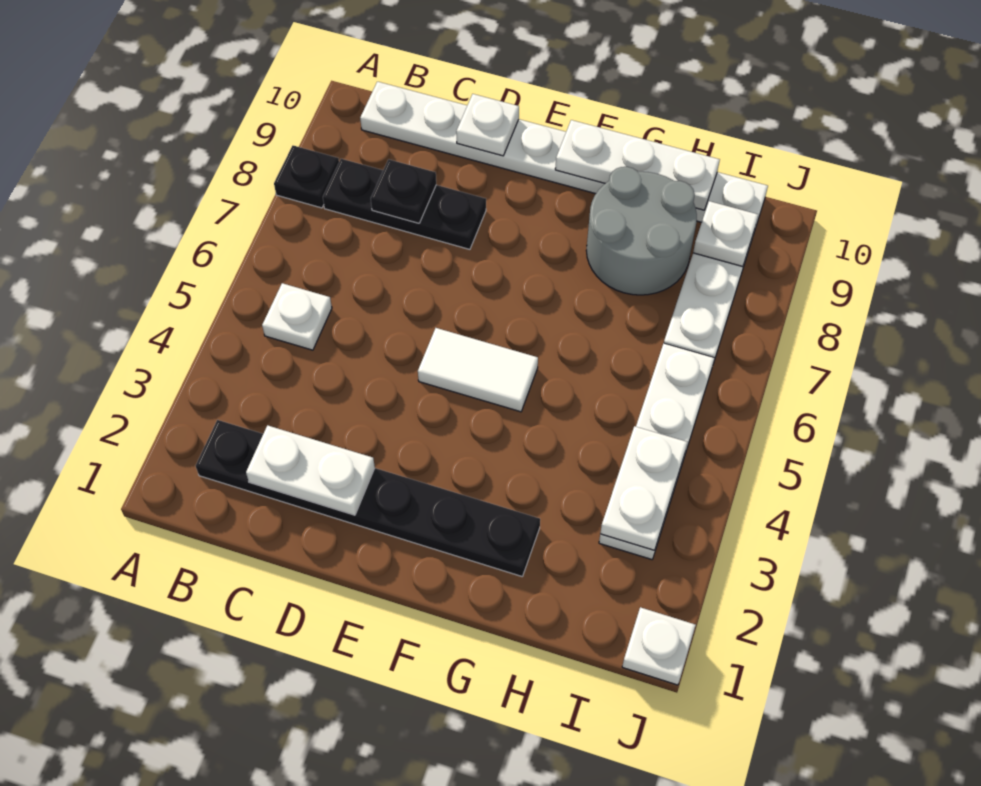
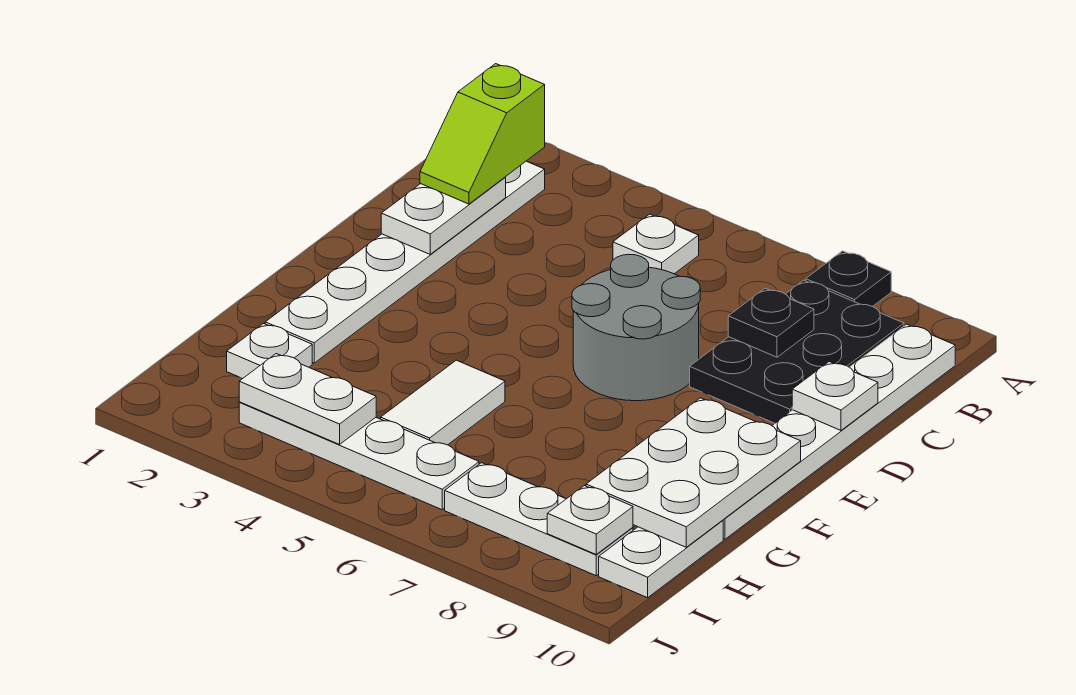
black plate B2:G2 level 1 -> white plate B2:G2 level 1
none -> lime slope B2:C2 level 3 top B
black plate B8:D8 level 1 -> black plate B8:D9 level 1
white tile E5:F5 level 1 -> white tile G5:H5 level 1
white plate F10:H10 level 2 -> white plate F9:H10 level 2
grey round brick G8:H9 level 1 -> grey round brick D6:E7 level 1
white plate J1 level 1 -> white plate H2 level 1

